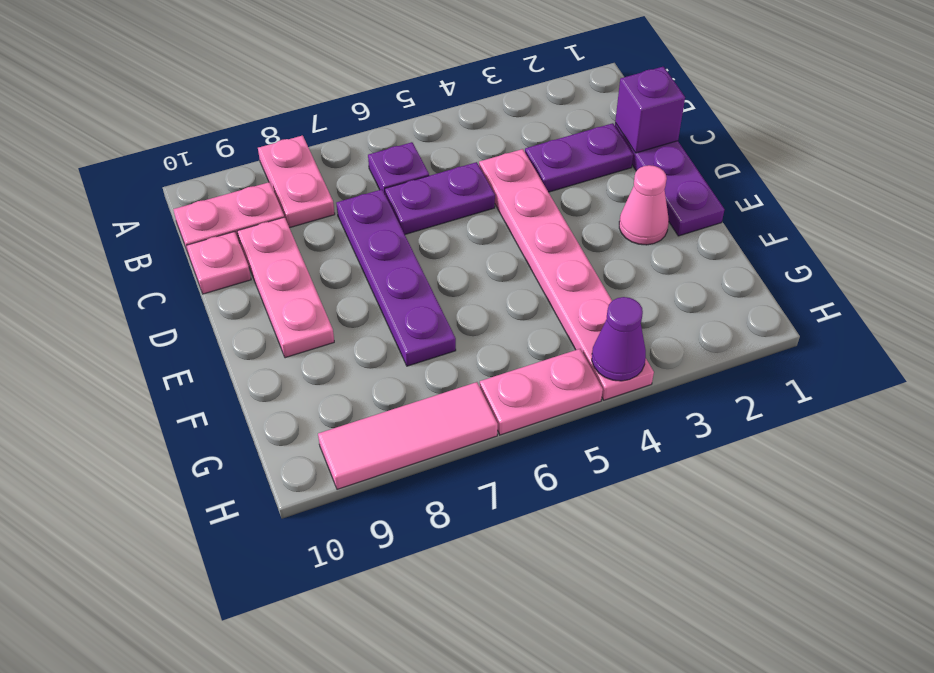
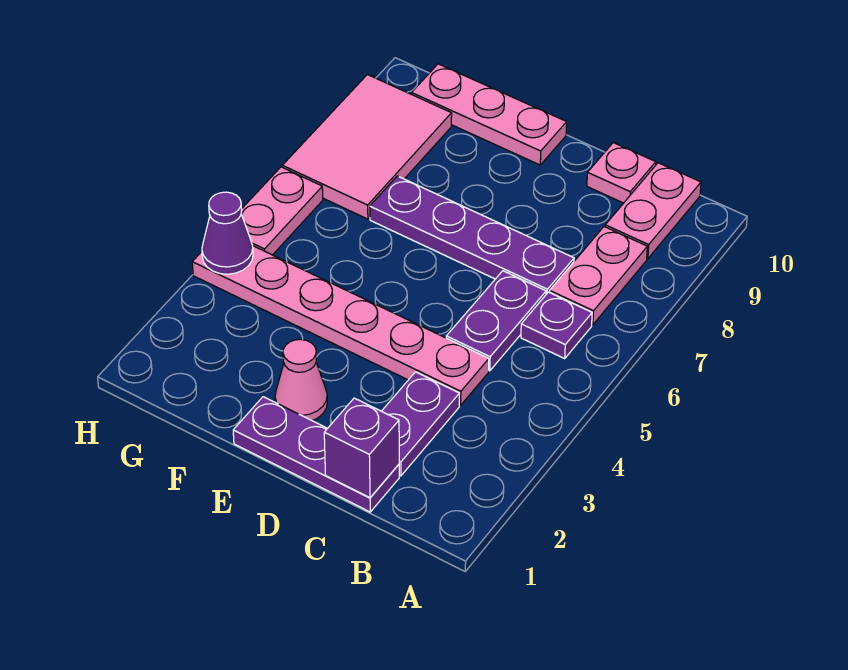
pink plate A8:B8 level 1 -> pink plate B7:B8 level 1
pink plate C9:E9 level 1 -> pink plate E10:G10 level 1
pink tile H7:H9 level 1 -> pink tile G7:H9 level 1

